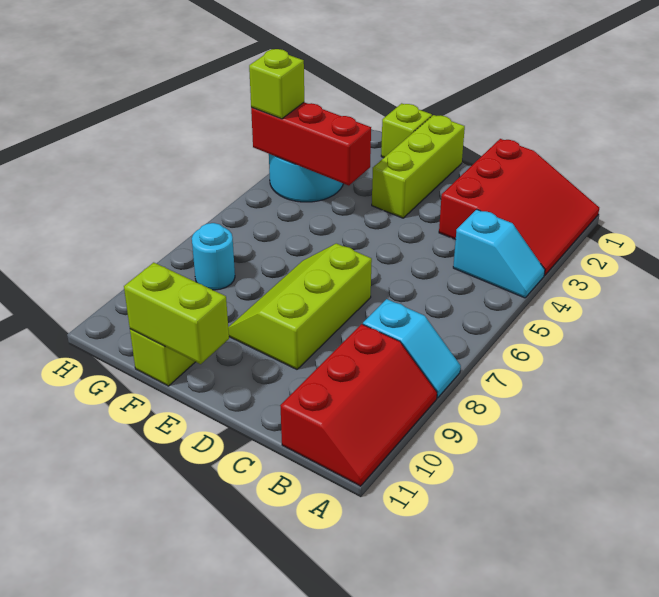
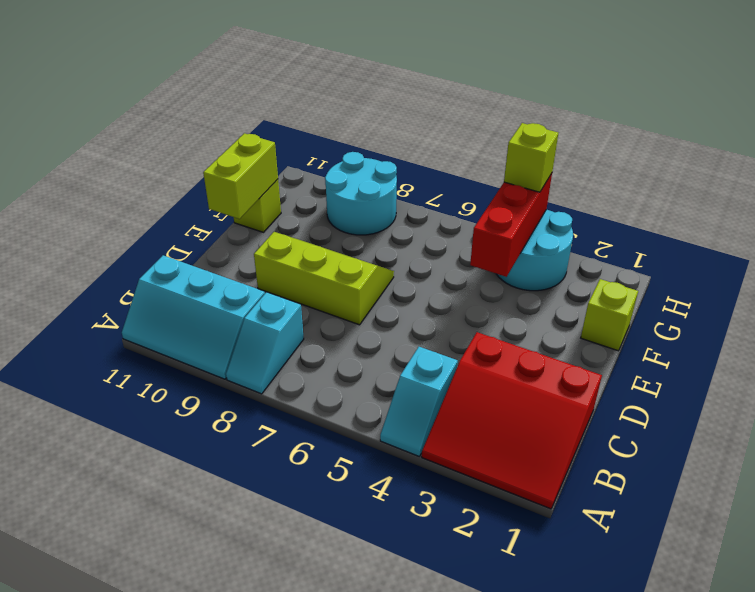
red slope A9:B11 level 1 top B -> cyan slope A9:B11 level 1 top B
lime brick E1:E3 level 1 -> none
cyan round brick G8 level 1 -> cyan round brick G8:H9 level 1

